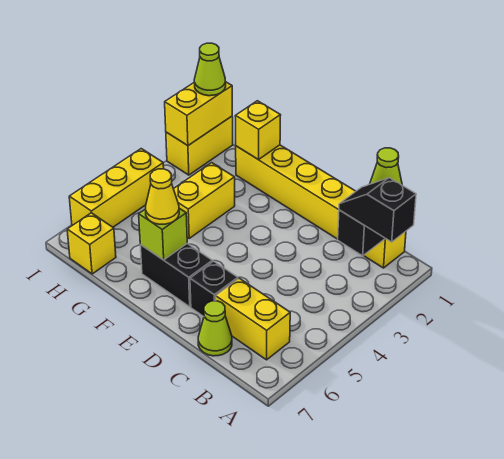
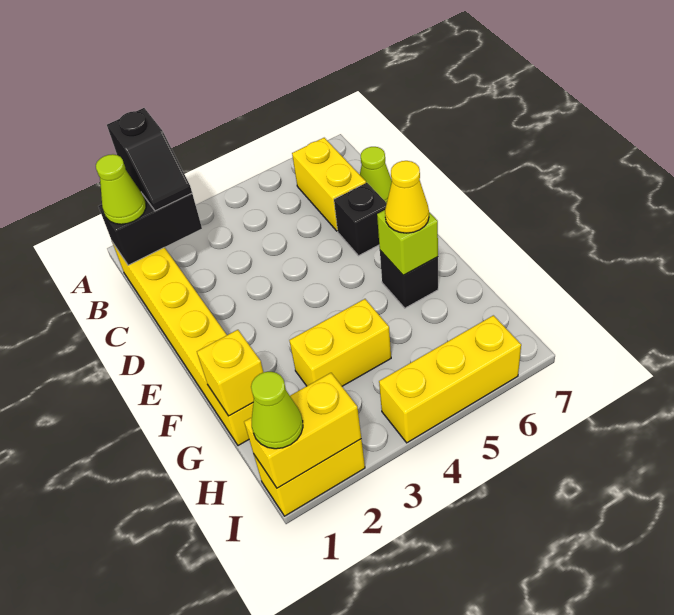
black brick E6:F6 level 1 -> black brick F6 level 1
yellow brick H7 level 1 -> none

